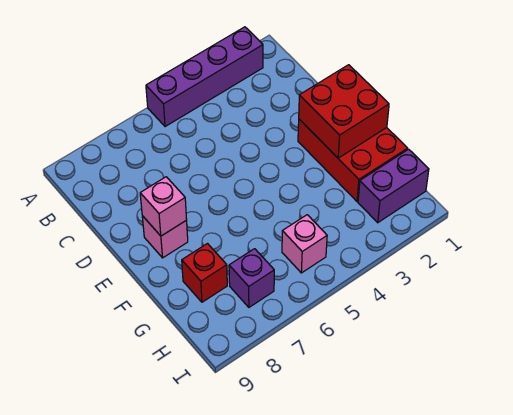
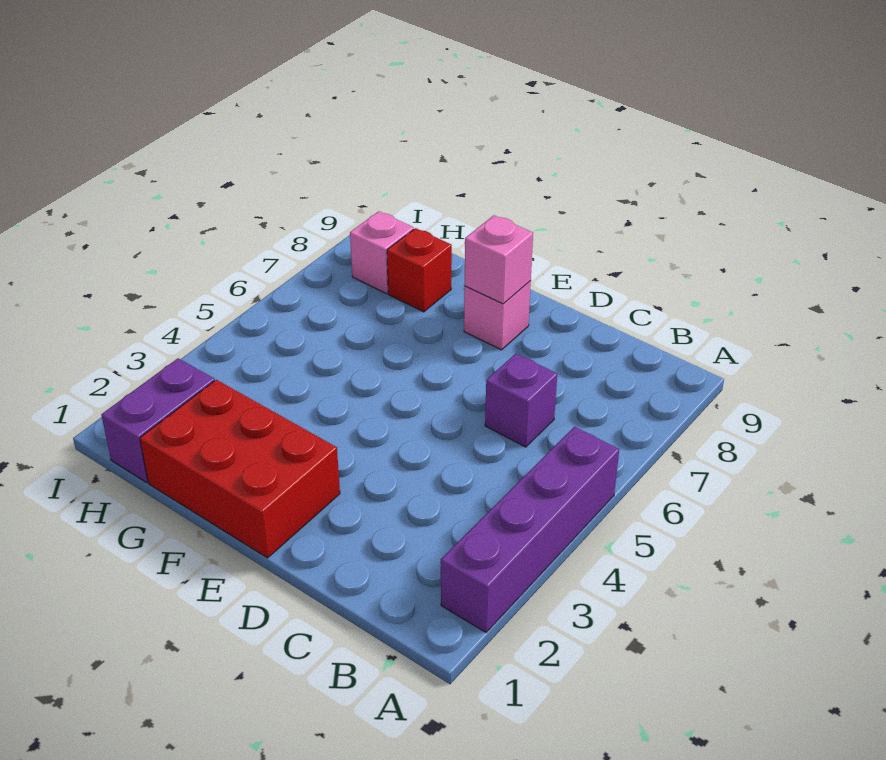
red brick E1:F2 level 2 -> none
pink brick H5 level 1 -> pink brick H8 level 1
purple brick H7 level 1 -> purple brick C6 level 1

